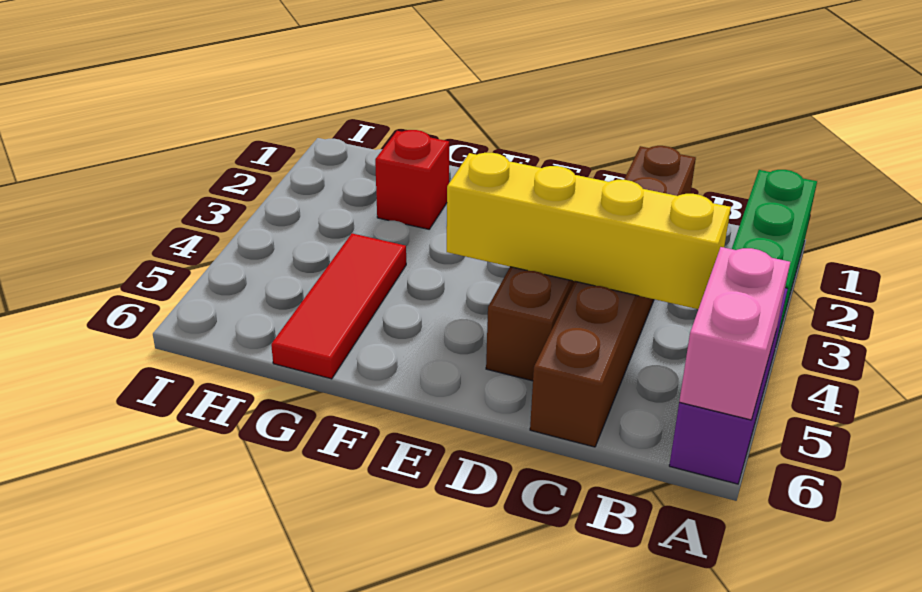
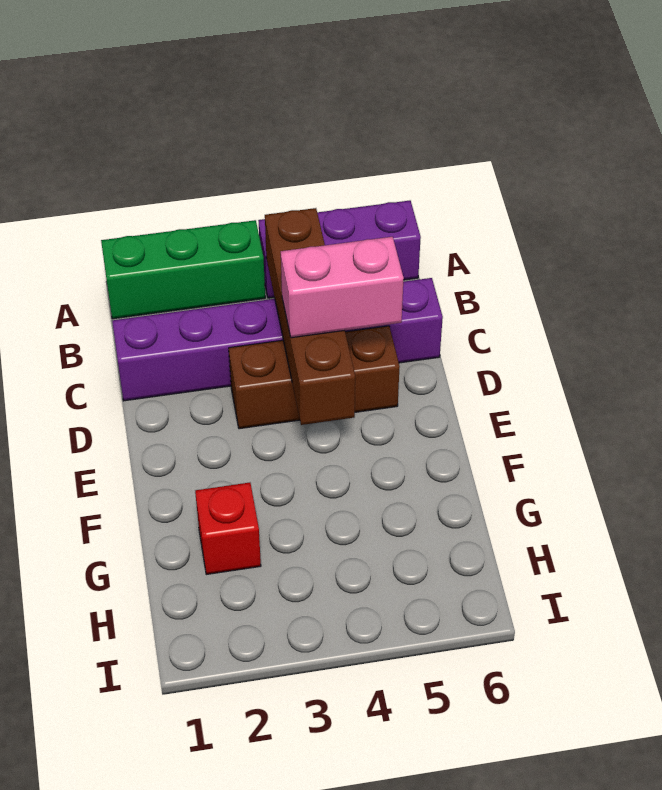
pink brick A5:A6 level 2 -> pink brick D4:D5 level 3
yellow brick B4:E4 level 2 -> brown brick B4:E4 level 2
brown brick C1:C6 level 1 -> purple brick C1:C6 level 1
red tile G4:G6 level 1 -> none

